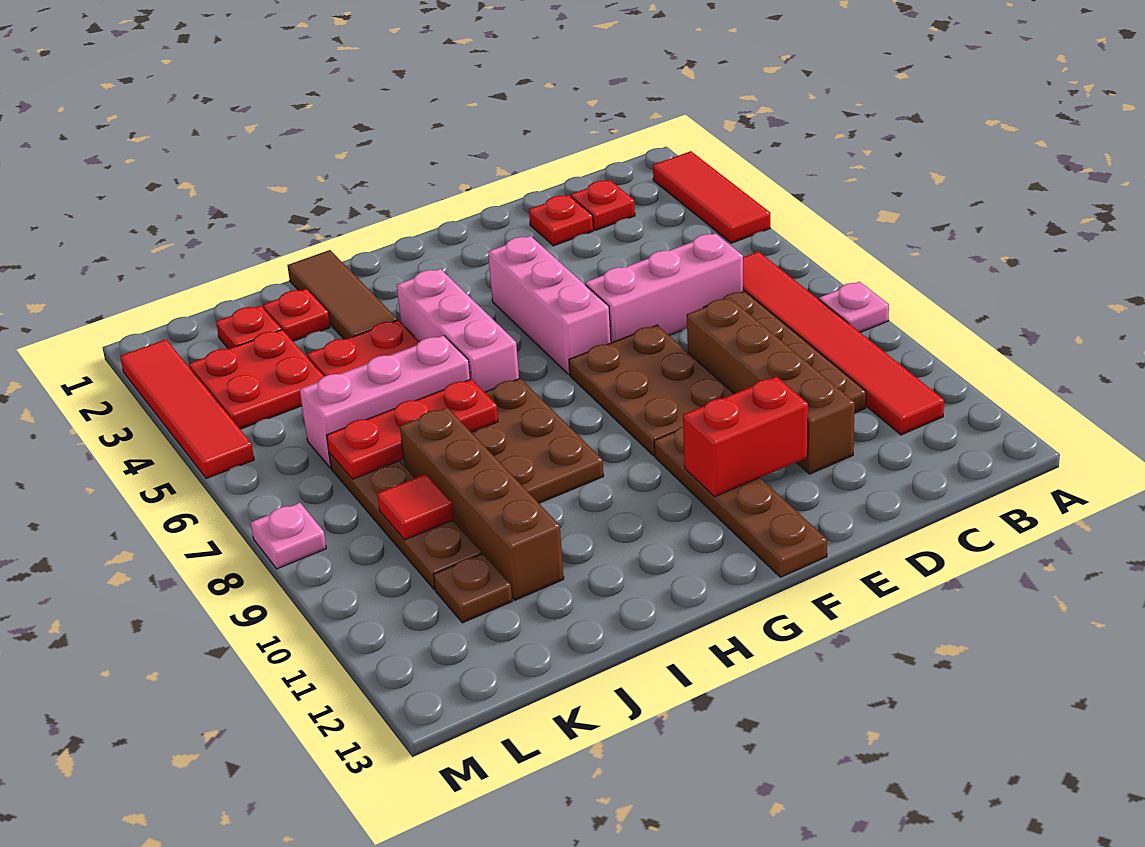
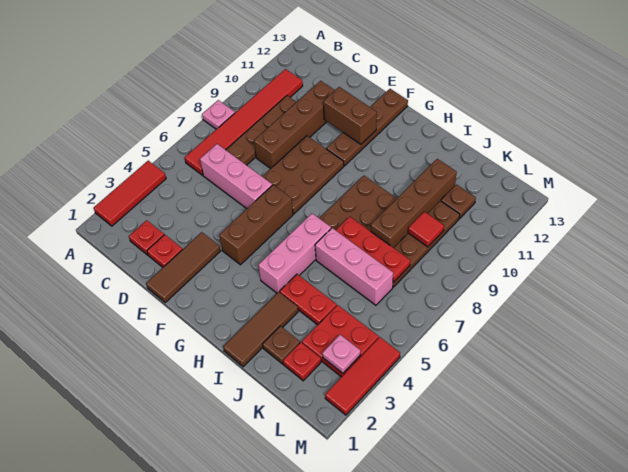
none -> brown tile E1:E3 level 1
red brick E11:F11 level 2 -> brown brick E11:F11 level 2
pink brick F4:F6 level 1 -> brown brick F4:F6 level 1
red plate J2 level 1 -> brown plate J2 level 1
red tile M2:M5 level 1 -> red tile M2:M4 level 1
pink plate M8 level 1 -> pink plate L3 level 2

